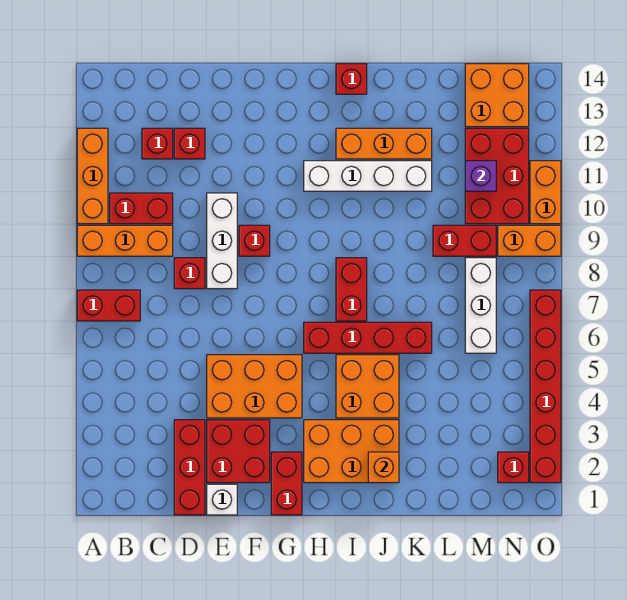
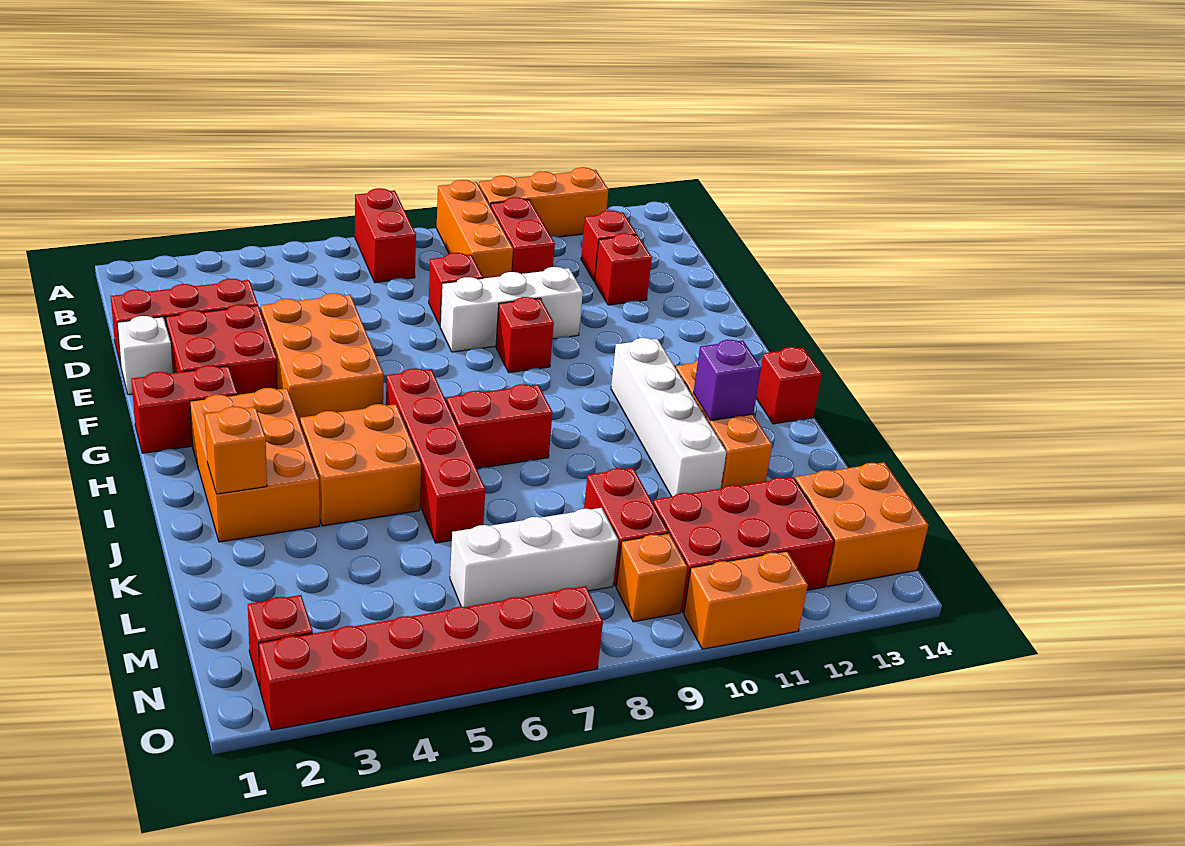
purple brick M11 level 2 -> purple brick J12 level 2
orange brick N9:O9 level 1 -> orange brick N9 level 1

